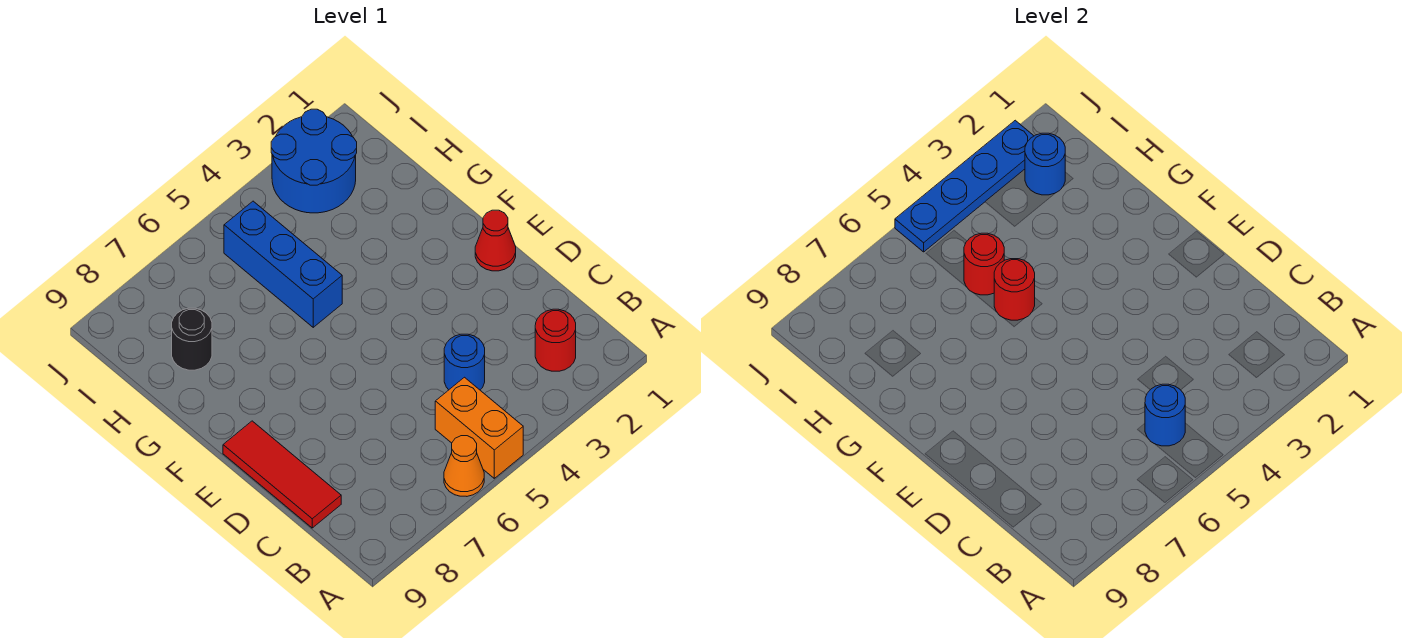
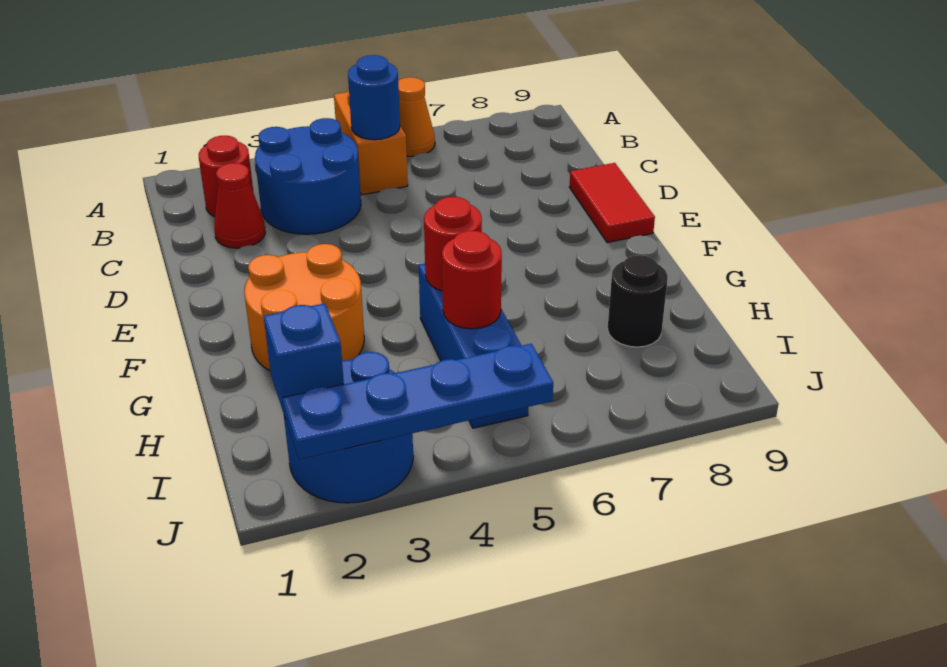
blue round brick C4 level 1 -> blue round brick B3:C4 level 1
red tile C9:E9 level 1 -> red tile D9:E9 level 1
red cone E1 level 1 -> red cone C2 level 1
none -> orange round brick F2:G3 level 1
blue round brick I2 level 2 -> blue brick I2 level 2

